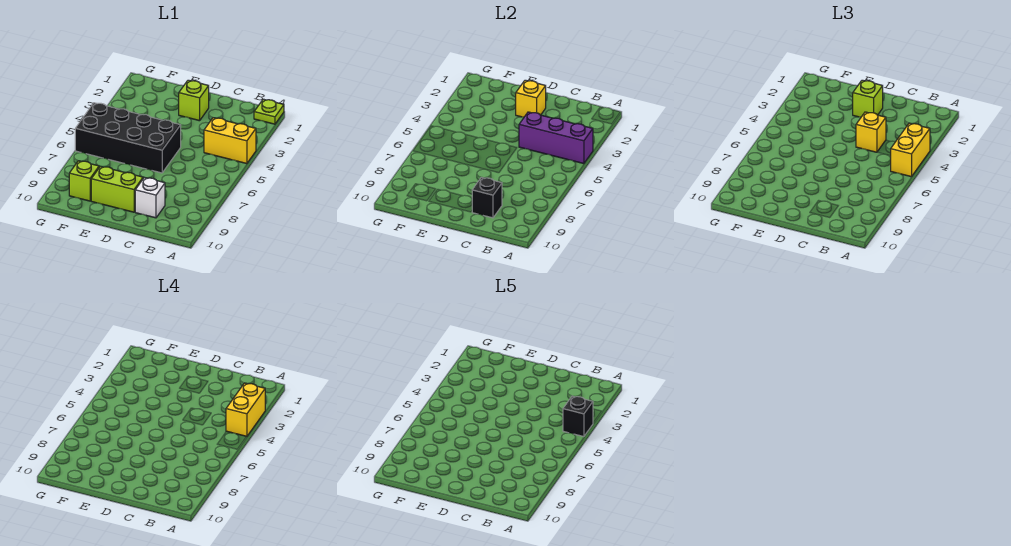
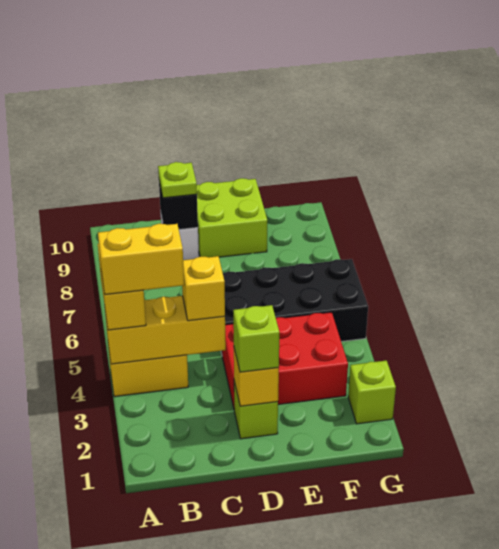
lime plate A1 level 1 -> lime plate C9 level 3
yellow brick A3:A4 level 4 -> yellow brick A4:B4 level 4
purple brick A4:C4 level 2 -> yellow brick A4:C4 level 2
black brick A4 level 5 -> none
none -> red brick D3:F4 level 1
lime brick D9:E9 level 1 -> lime brick D9:E10 level 1
lime brick F9 level 1 -> lime brick G2 level 1

